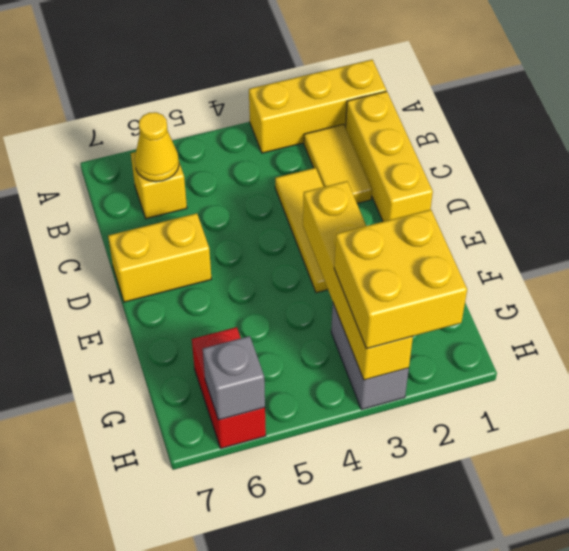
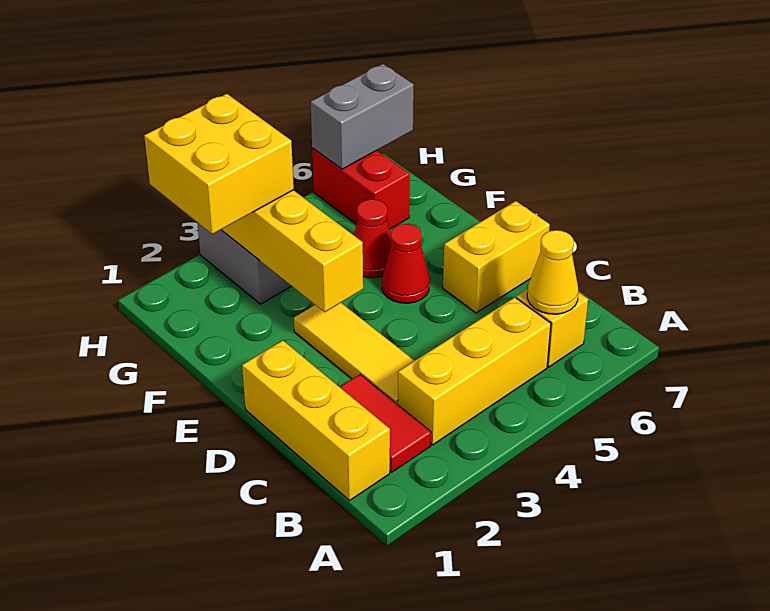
yellow brick A1:A3 level 1 -> yellow brick B3:B5 level 1
yellow tile B2:C2 level 1 -> red tile B2:C2 level 1
none -> red cone E5 level 1
none -> red cone F5 level 1
grey brick H6 level 2 -> grey brick H6:H7 level 2

